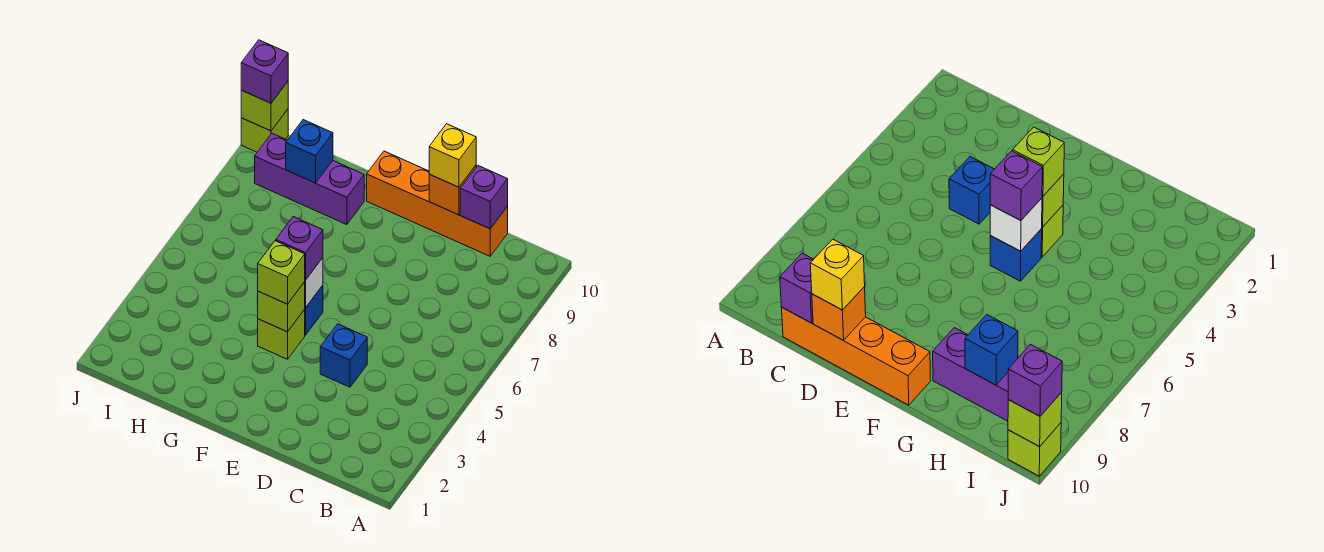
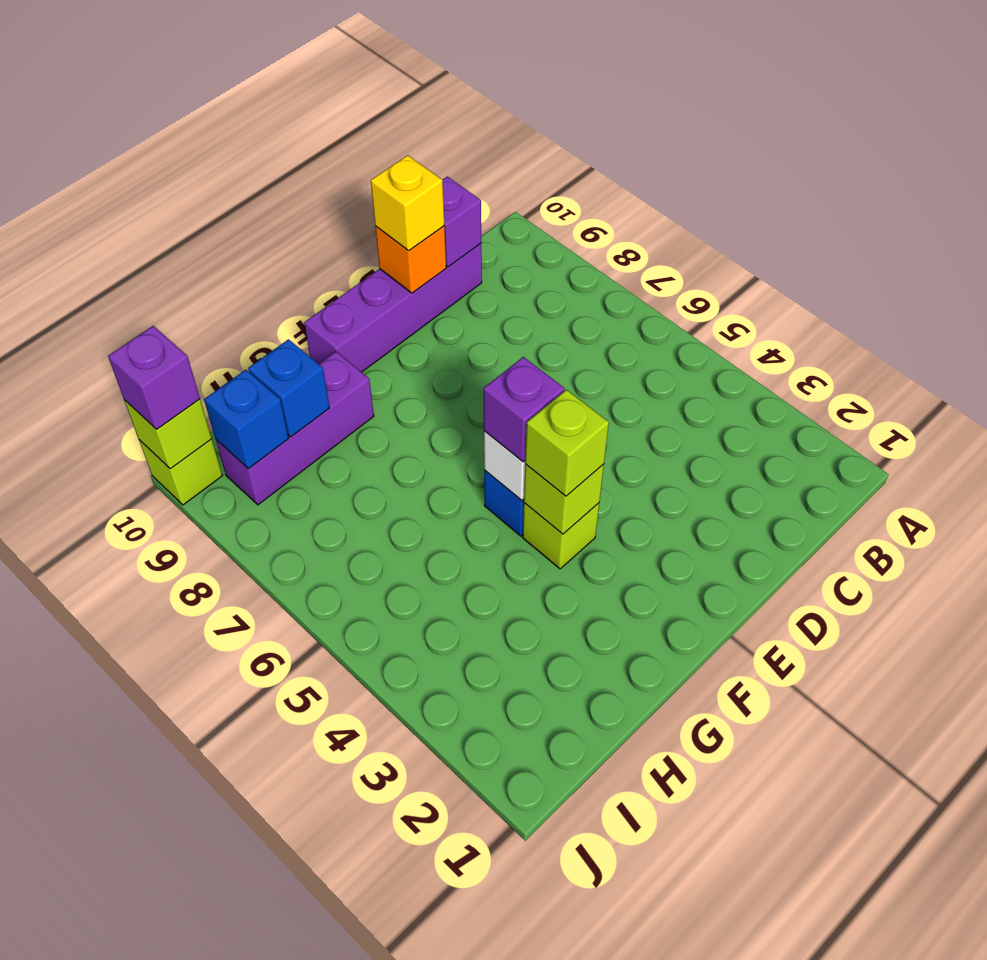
orange brick C10:F10 level 1 -> purple brick C10:F10 level 1
blue brick D4 level 1 -> blue brick I9 level 2

